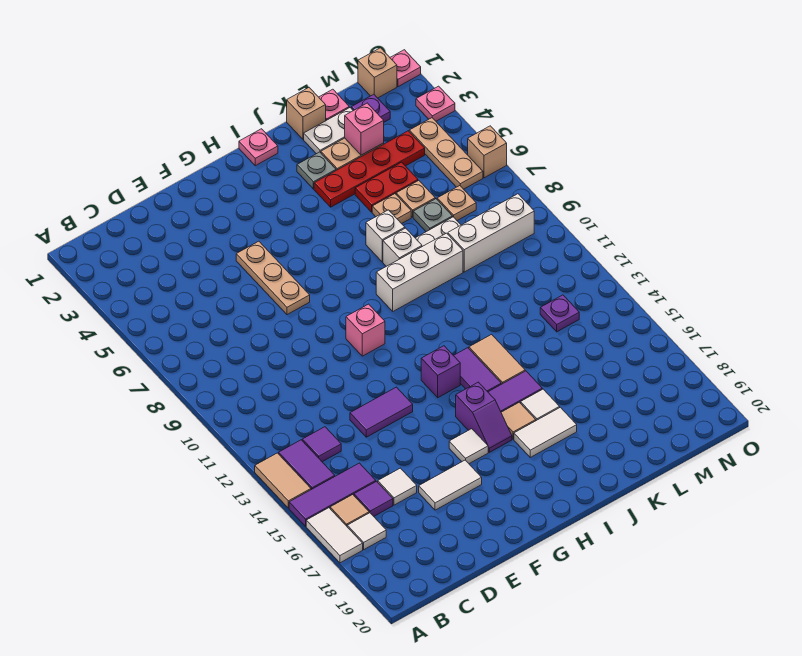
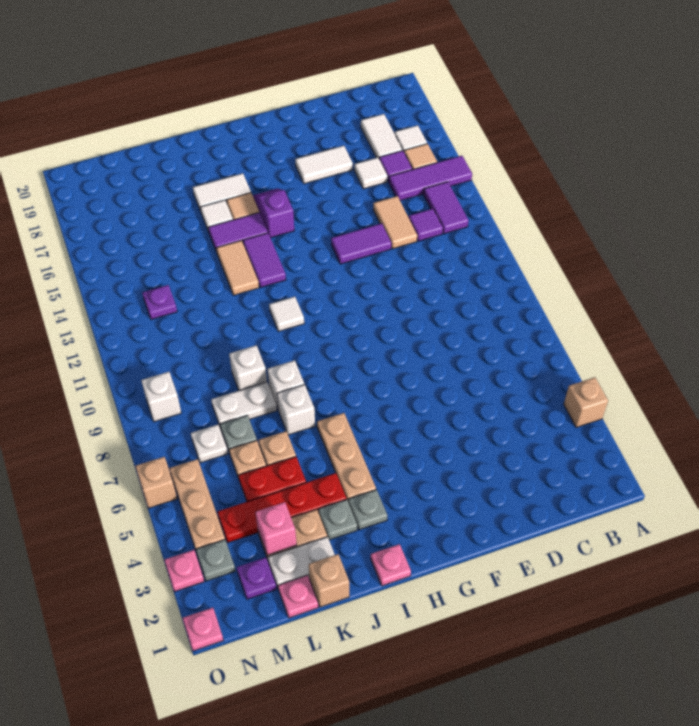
tan tile A13:A14 level 1 -> tan tile D13:D14 level 1
white tile A16:A17 level 1 -> white tile C17:C18 level 1
tan plate F5:F7 level 1 -> tan plate I4:I6 level 1
pink brick G10 level 1 -> none
white tile G16 level 1 -> white tile I11 level 1
purple brick H13 level 1 -> none
none -> grey plate I3 level 1
white brick I9:K9 level 1 -> white brick K9 level 1
white brick L9:N9 level 1 -> white brick N9 level 1
tan plate M7 level 1 -> white plate M7 level 1
tan brick N1 level 1 -> tan brick A4 level 1
none -> grey plate N3 level 1

